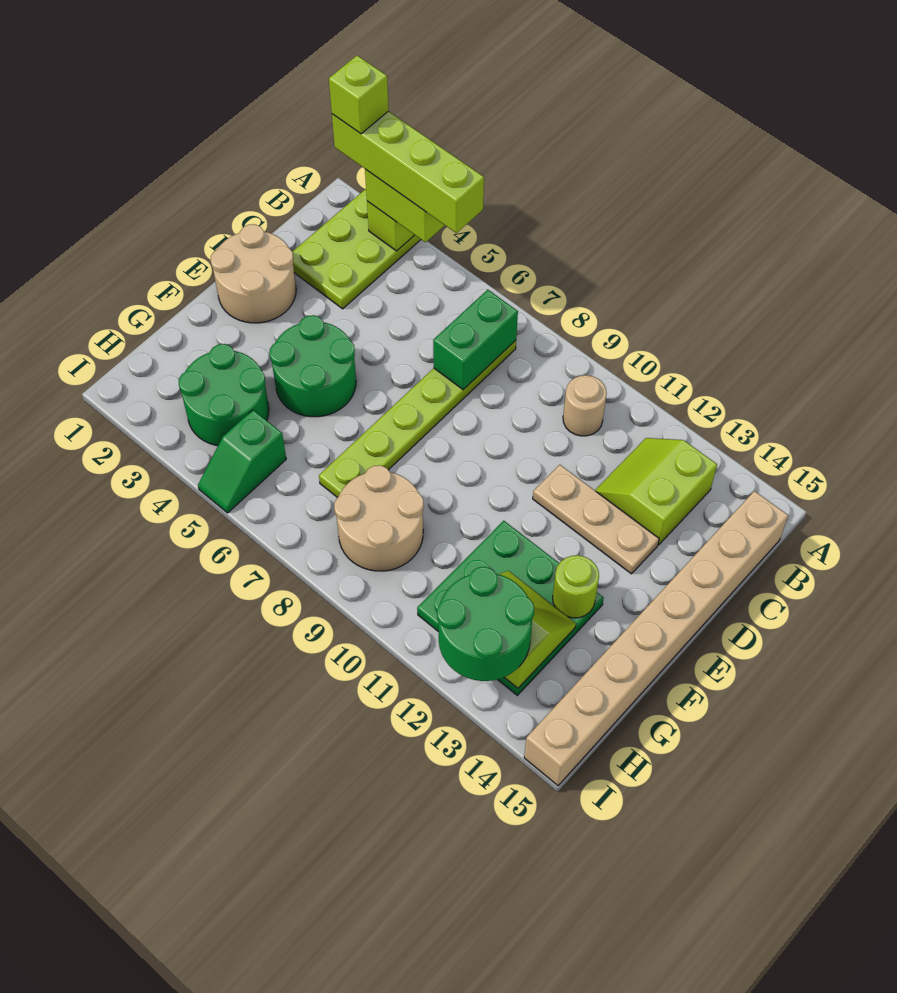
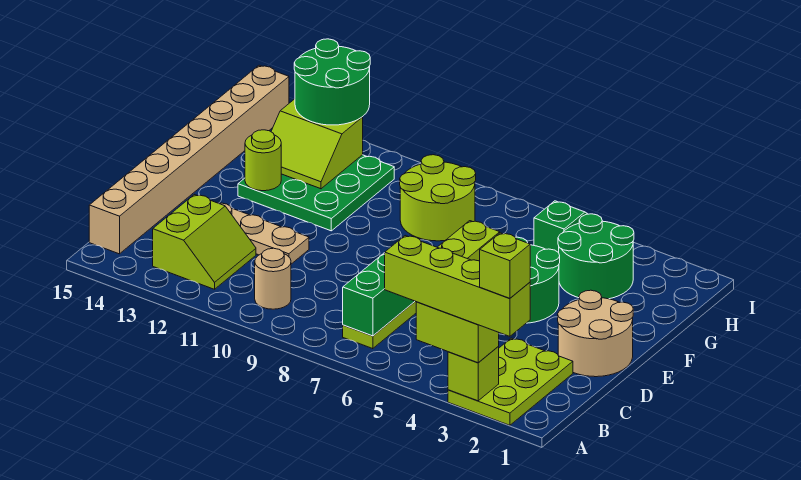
tan round brick G8:H9 level 1 -> lime round brick G8:H9 level 1

